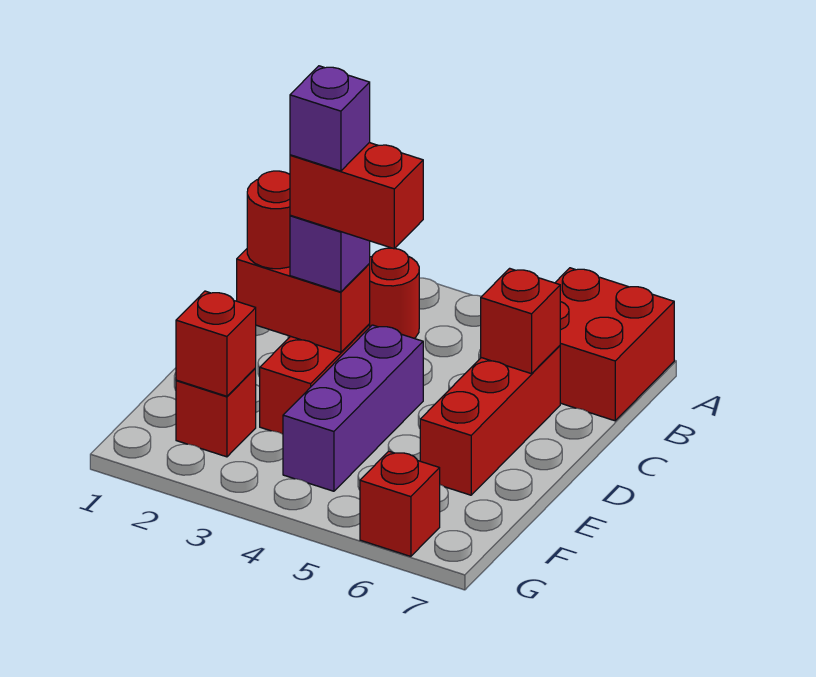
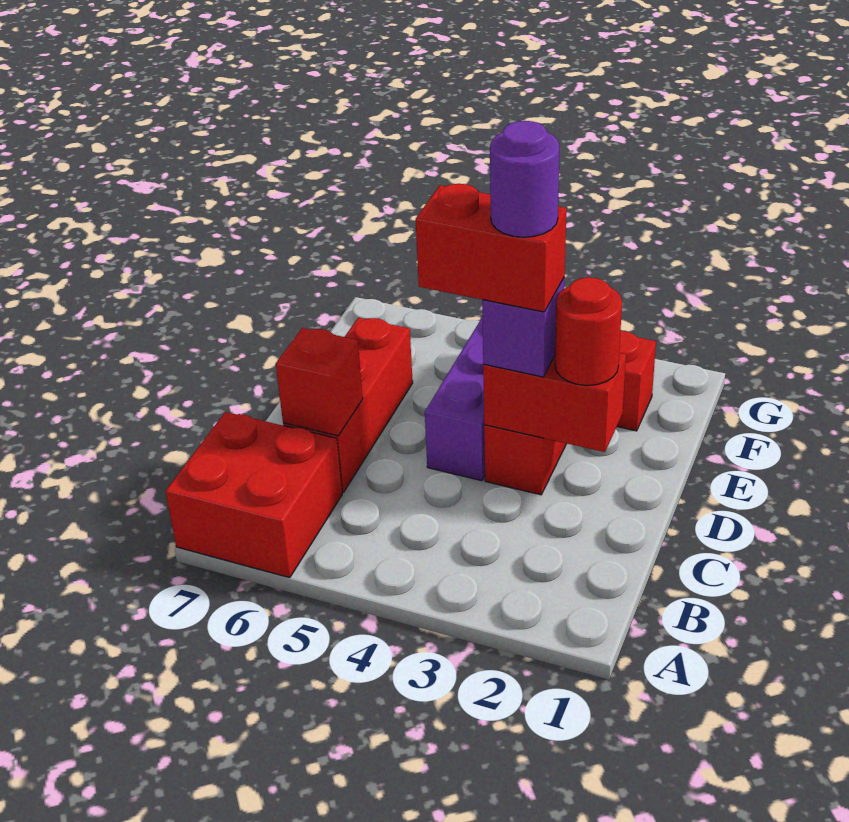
red round brick B3 level 1 -> none
purple brick D3 level 5 -> purple round brick D3 level 5
red brick F2 level 2 -> none
red brick G6 level 1 -> none

